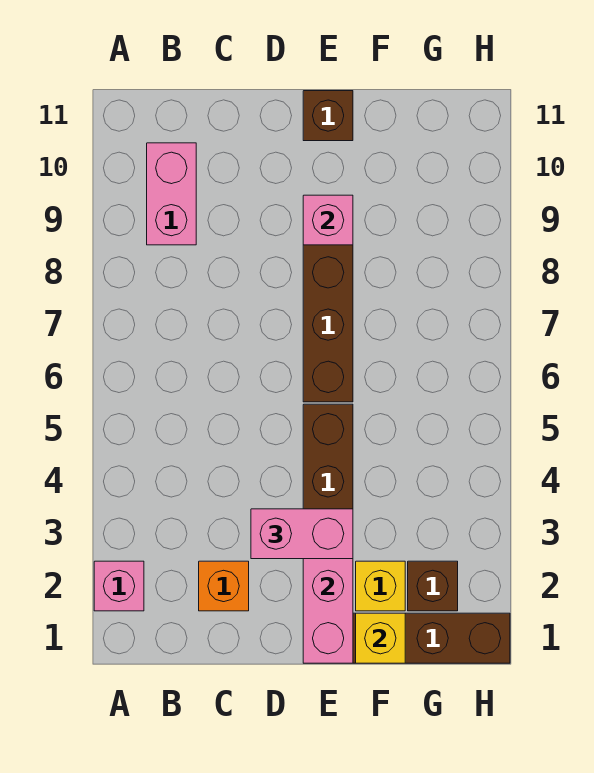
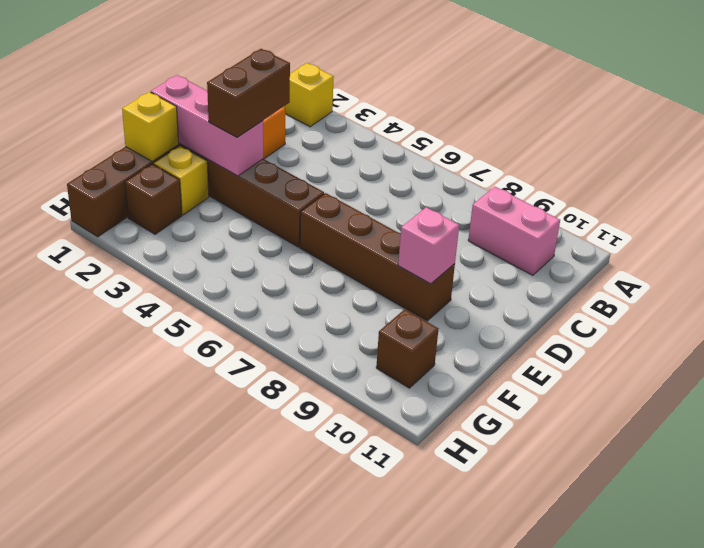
pink brick A2 level 1 -> yellow brick A2 level 1
pink brick D3:E3 level 3 -> brown brick D3:E3 level 3
brown brick E11 level 1 -> brown brick G10 level 1

